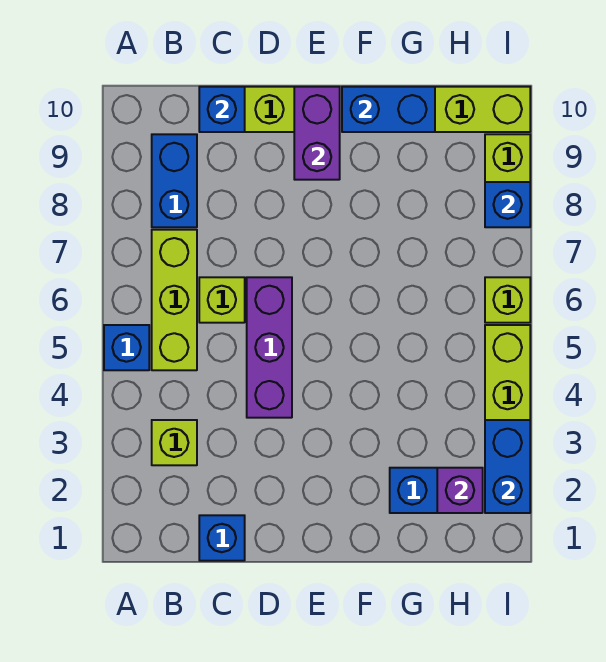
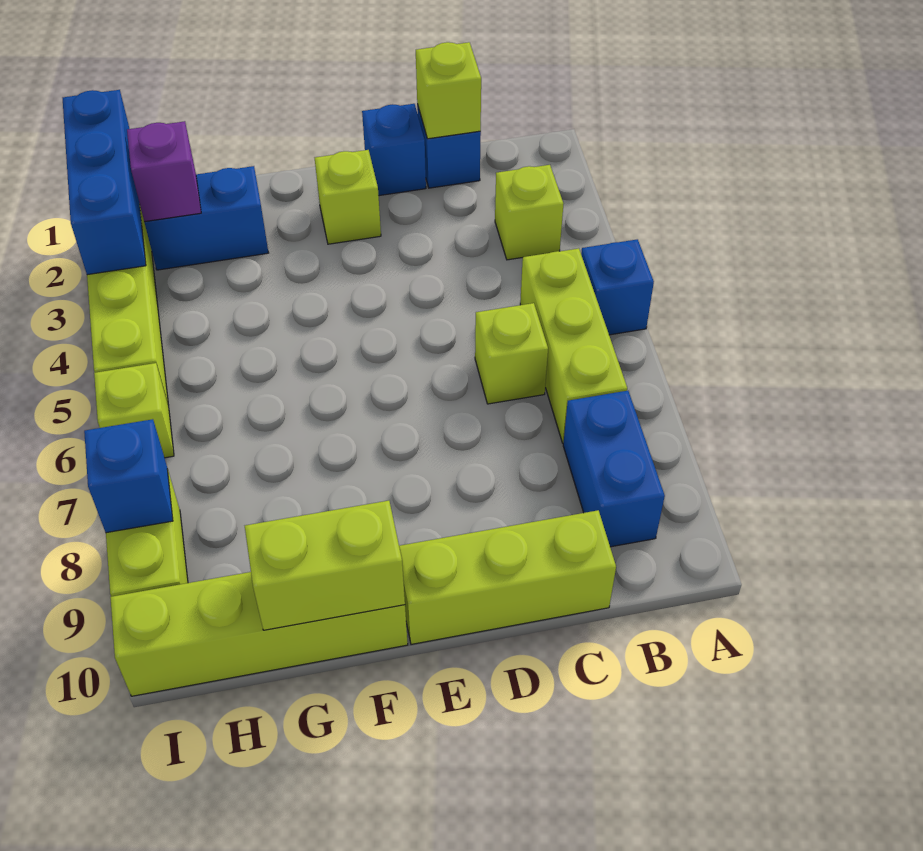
none -> lime brick C1 level 2
blue brick C10 level 2 -> blue brick D1 level 1
purple brick D4:D6 level 1 -> none
none -> lime brick E2 level 1
purple brick E9:E10 level 2 -> none
blue brick F10:G10 level 2 -> lime brick F10:G10 level 2
blue brick I2:I3 level 2 -> blue brick I1:I3 level 2

